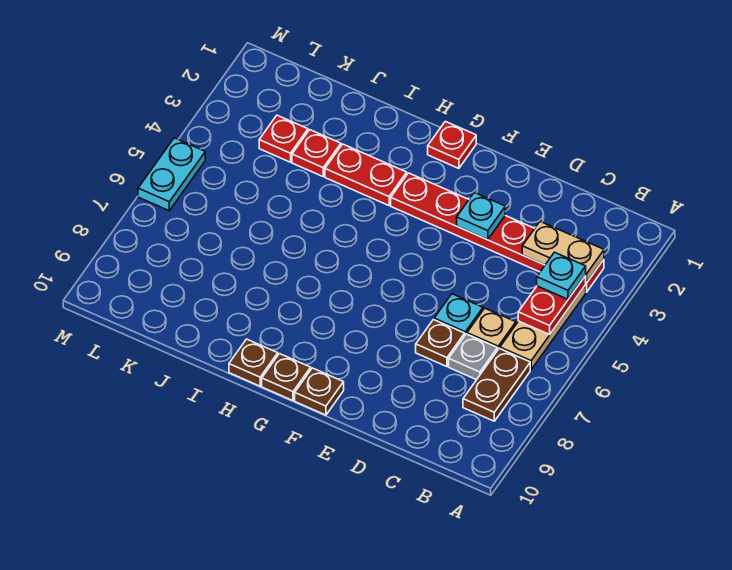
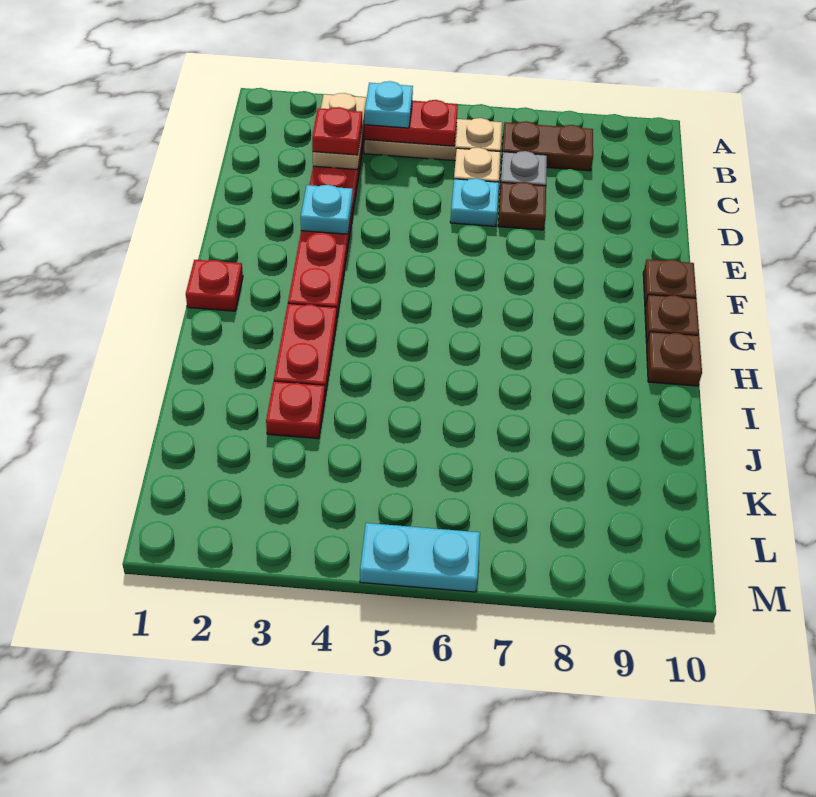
red plate K3 level 1 -> red plate C3 level 3

